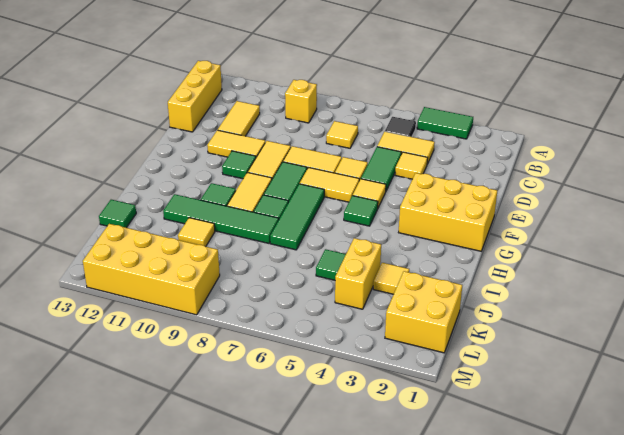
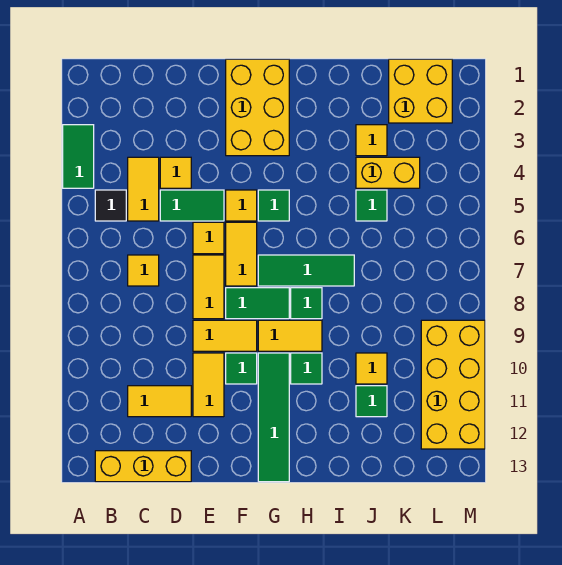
yellow brick B9 level 1 -> none
green tile I8:I11 level 1 -> green tile G10:G13 level 1
green tile J13 level 1 -> green tile J11 level 1

